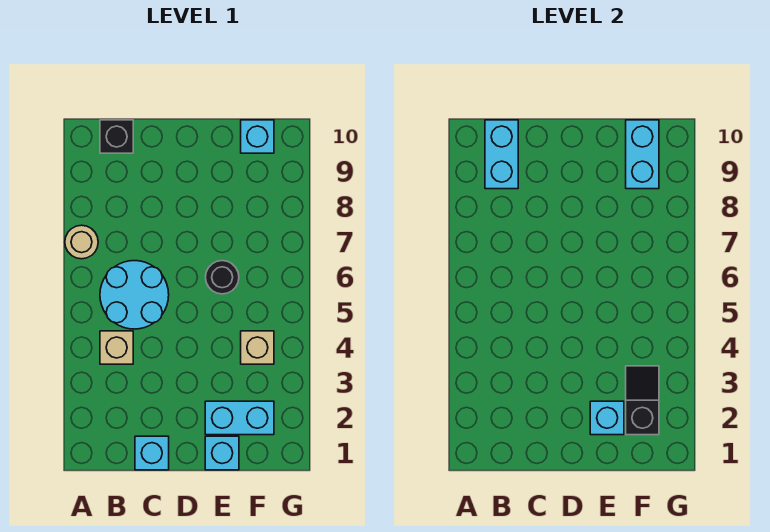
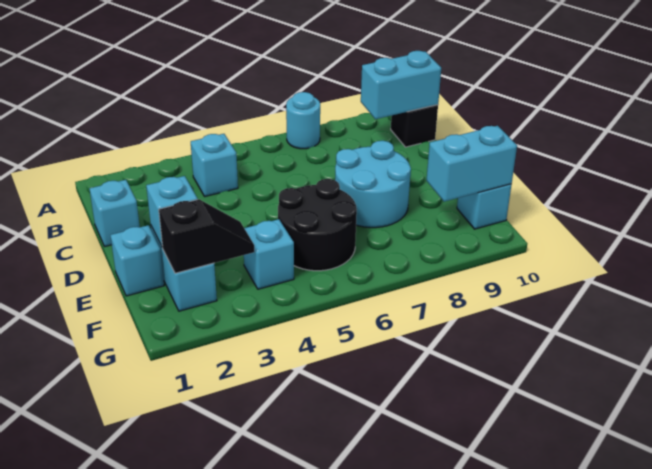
tan round brick A7 level 1 -> cyan round brick A7 level 1
tan brick B4 level 1 -> cyan brick B4 level 1
cyan round brick B5:C6 level 1 -> cyan round brick D7:E8 level 1
black round brick E6 level 1 -> black round brick E5:F6 level 1
tan brick F4 level 1 -> cyan brick F4 level 1

